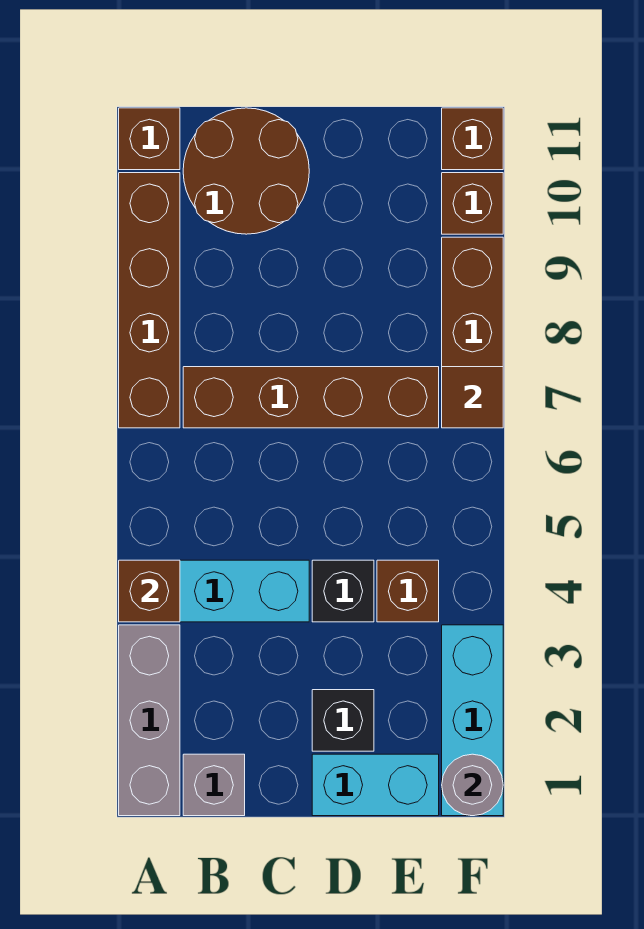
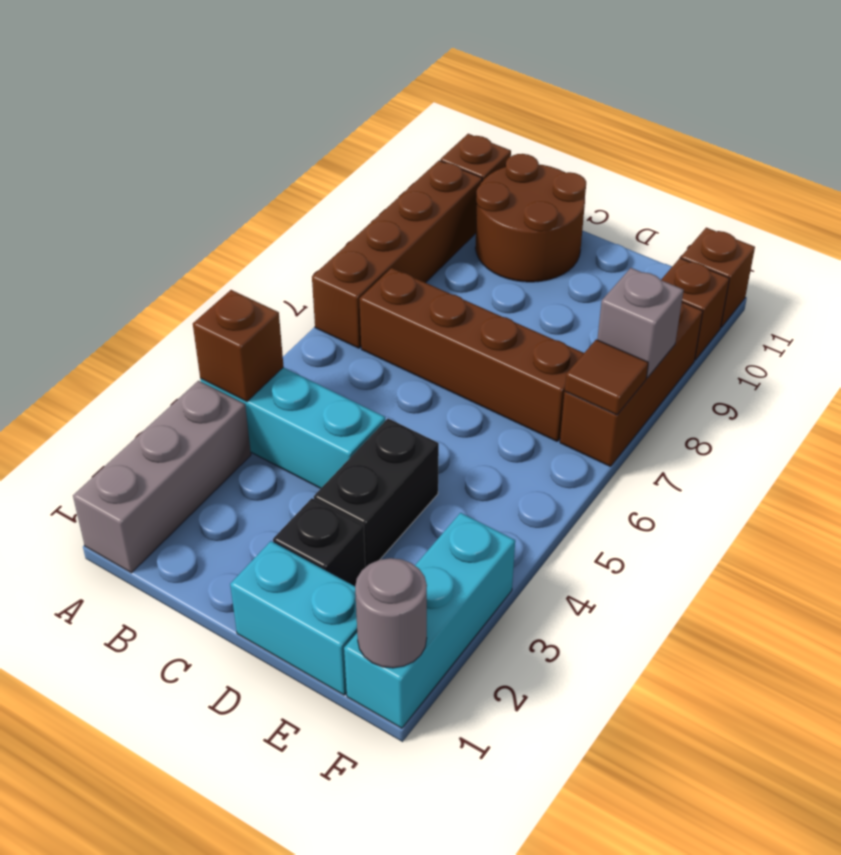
grey brick B1 level 1 -> grey brick F8 level 2
black brick D4 level 1 -> black brick D3:D4 level 1
brown brick E4 level 1 -> none

